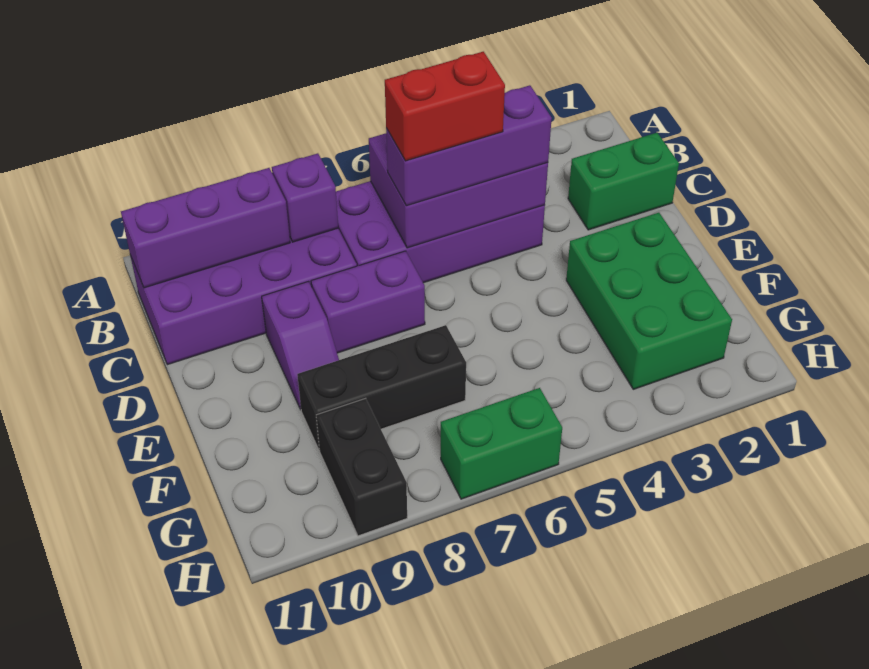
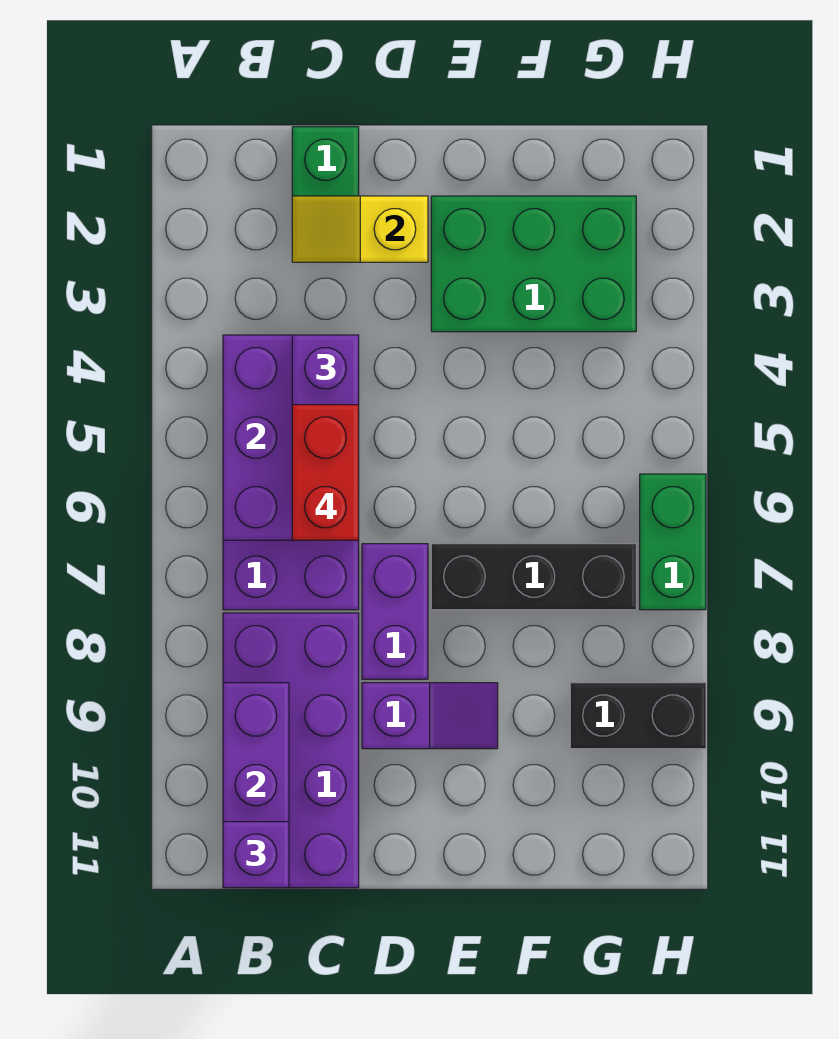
purple brick B8 level 2 -> purple brick B11 level 3
none -> yellow slope C2:D2 level 2 top D
black brick F7:F9 level 1 -> black brick E7:G7 level 1

